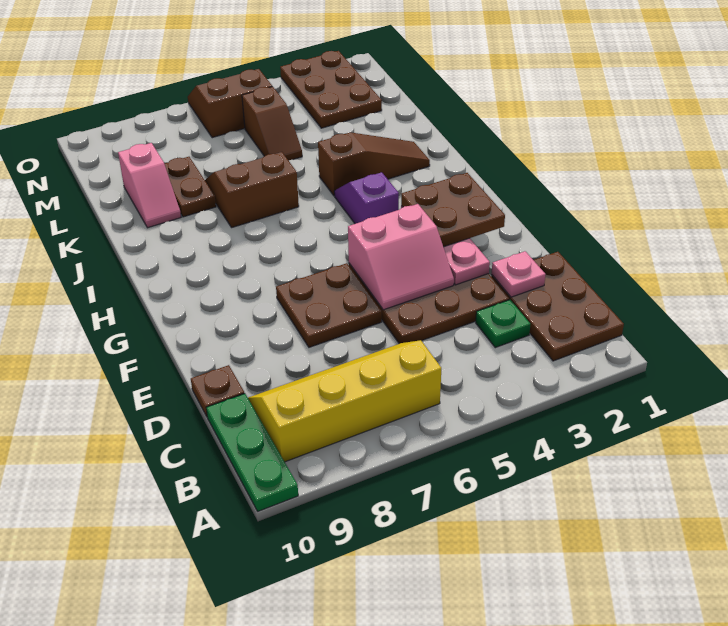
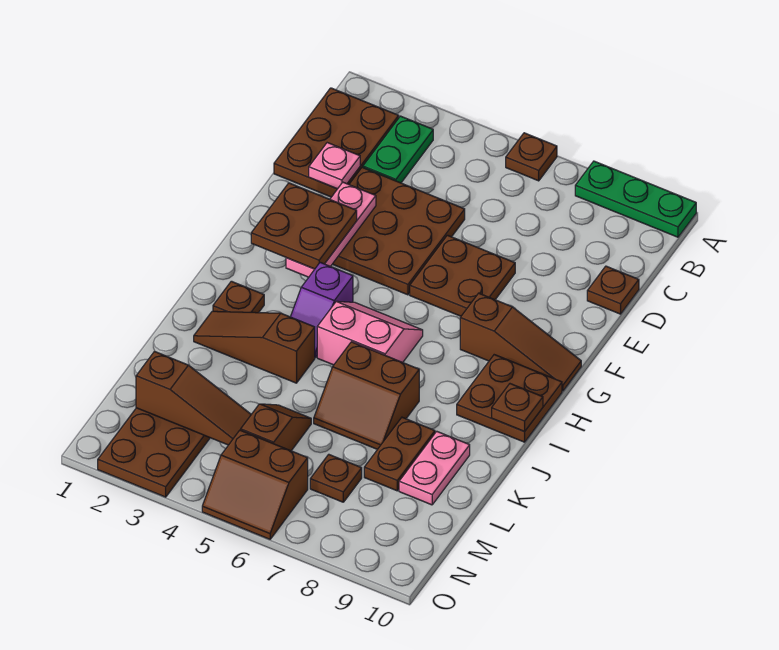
none -> brown plate A6 level 1
green plate A10:C10 level 1 -> green plate A8:A10 level 1
yellow slope B6:C9 level 1 top B -> none
green plate C3 level 1 -> green plate B3:C3 level 1
pink slope E4:F5 level 2 top F -> pink slope H5:I6 level 1 top I
none -> brown slope G8:G10 level 1 top 8
none -> brown plate H9:I10 level 1
none -> brown plate I2 level 1
none -> brown plate I10 level 2
pink slope K9:L9 level 1 top L -> pink plate K9:L9 level 1
none -> brown slope M2:M4 level 2 top 2
none -> brown plate M7 level 1

